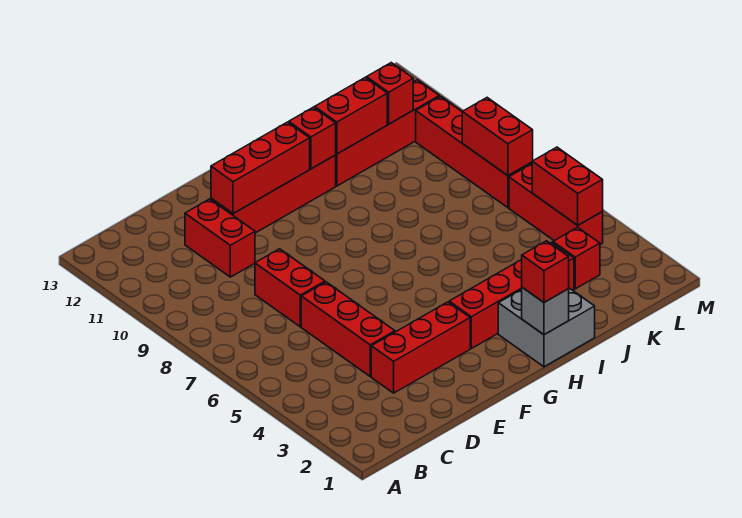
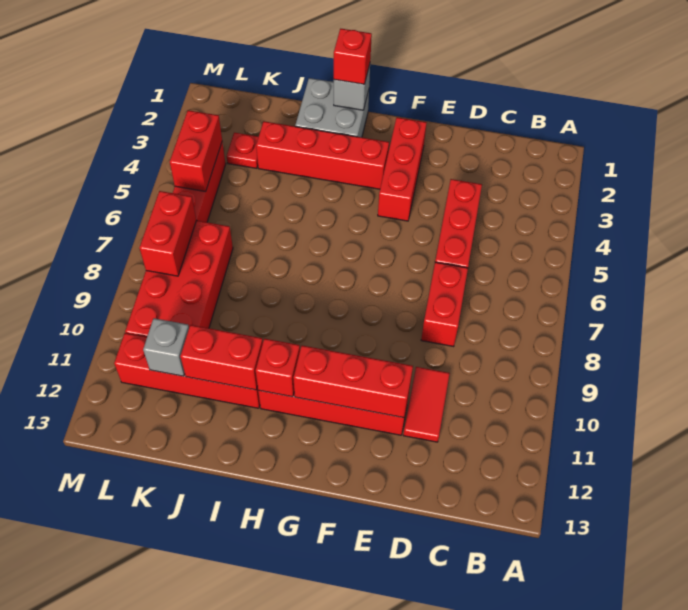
red brick D3:F3 level 1 -> red brick F2:F4 level 1
red brick D10:D11 level 1 -> red tile D10:D11 level 1
red brick K3 level 1 -> red plate K3 level 1
red brick K11 level 2 -> grey brick K11 level 2
red brick L7:L10 level 1 -> red brick K7:L10 level 1

